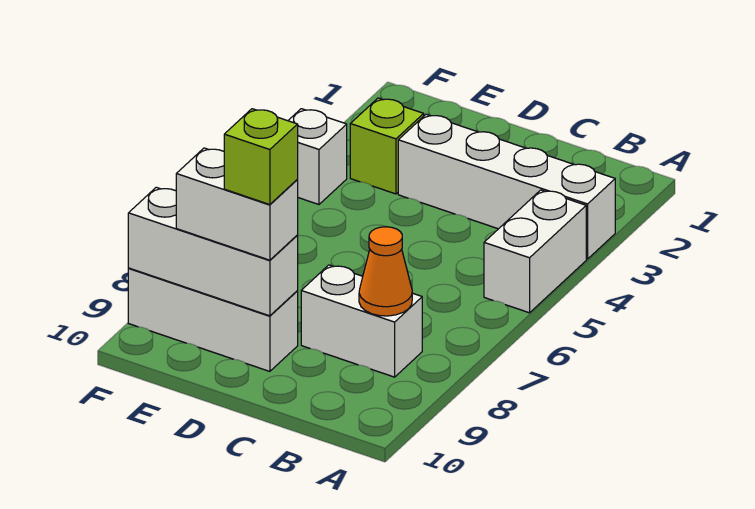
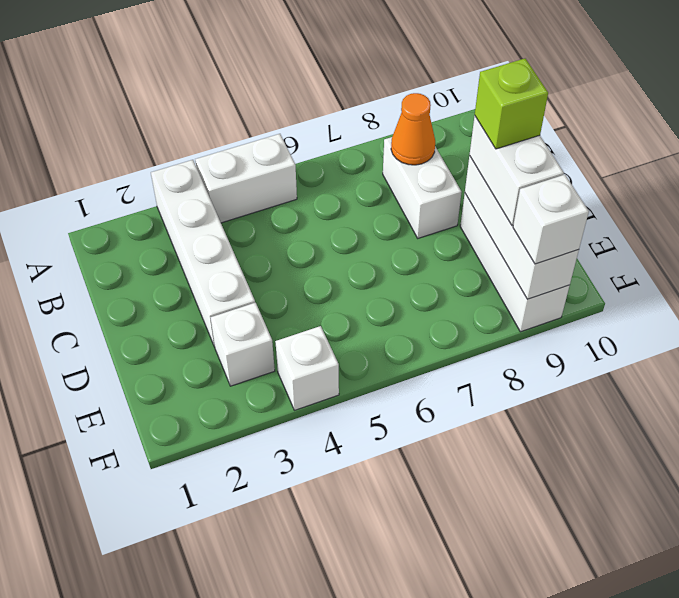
lime brick E3 level 1 -> white brick E3 level 1
none -> white brick F9 level 3

